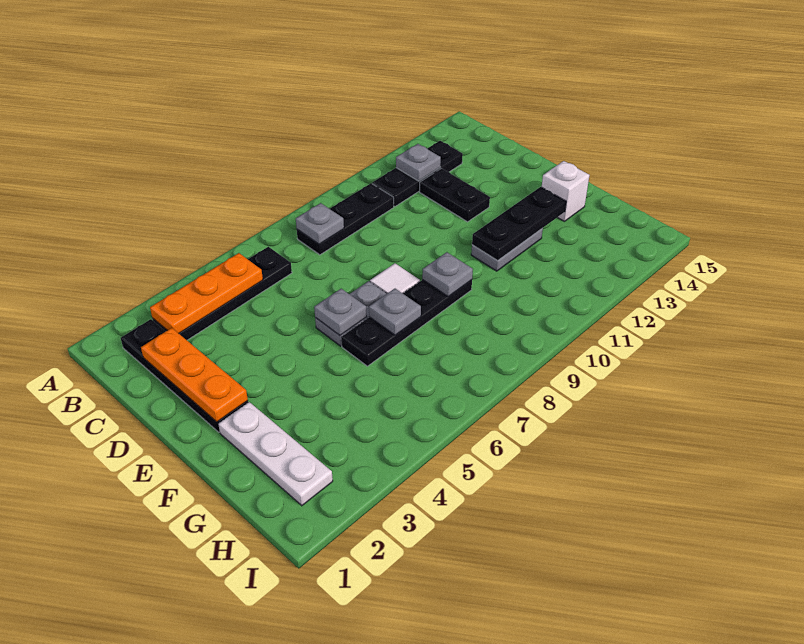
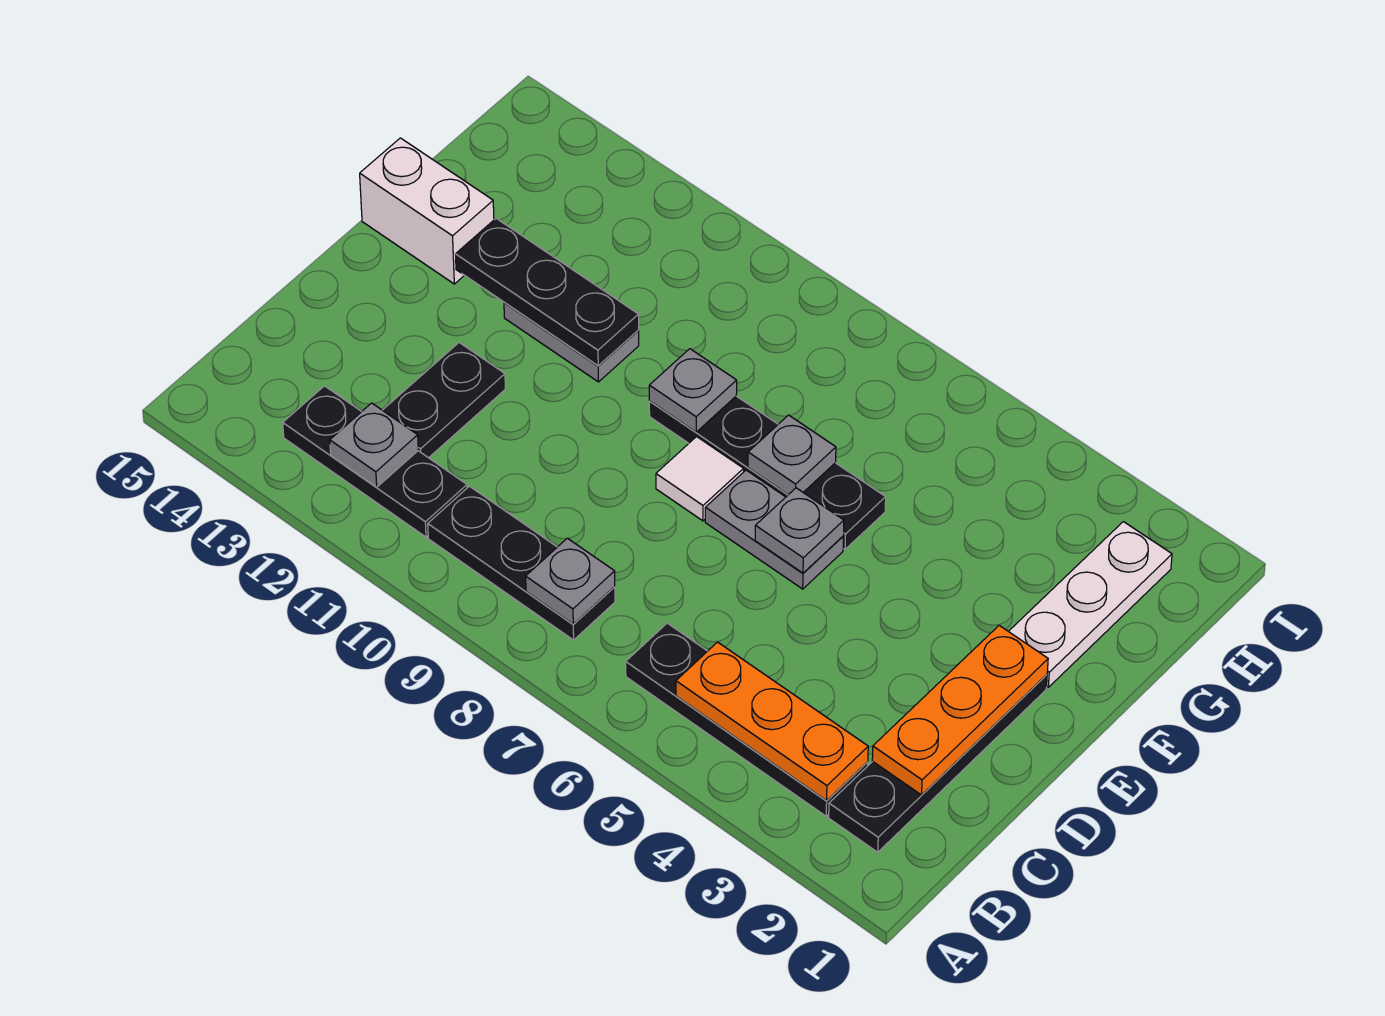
white brick F14 level 1 -> white brick F14:F15 level 1

